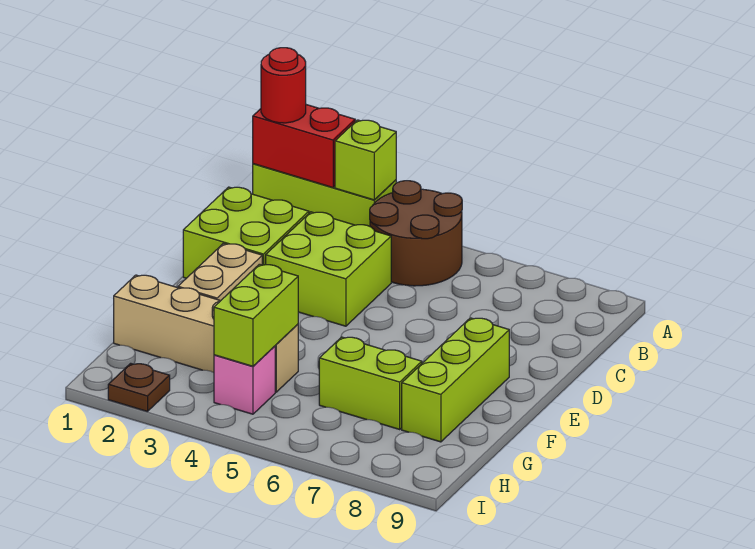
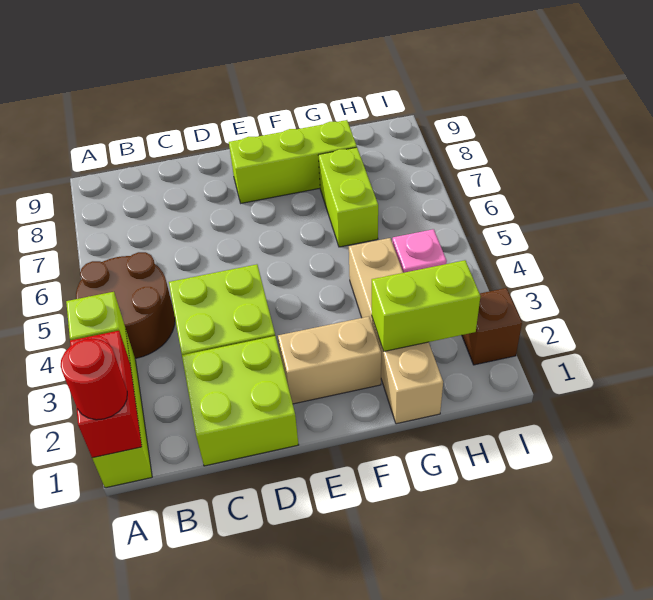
lime brick G4:H4 level 2 -> lime brick G2:H2 level 2
brown plate I2 level 1 -> brown brick I2 level 1

